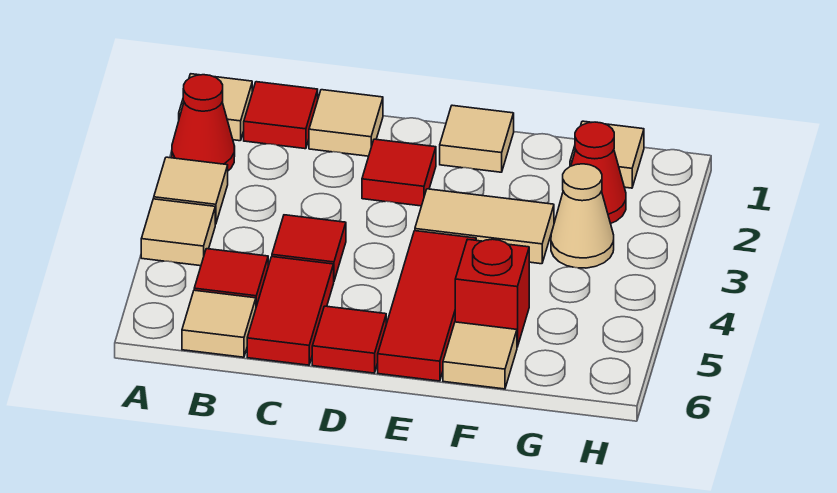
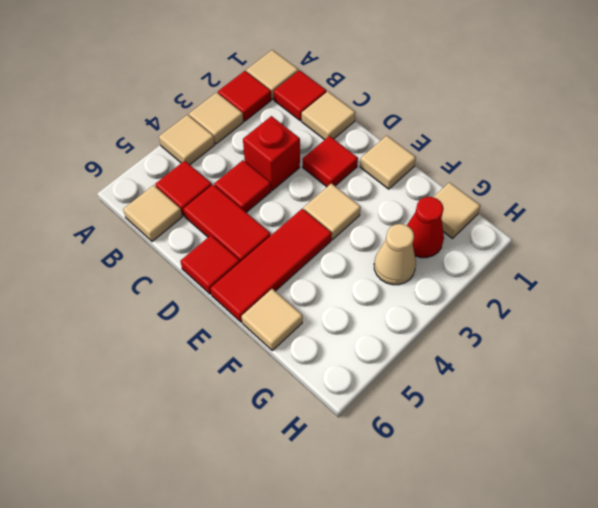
red cone A2 level 1 -> red tile A2 level 1
red tile C5:C6 level 1 -> red tile C5:D5 level 1
tan tile E3:F3 level 1 -> tan tile E3 level 1
red brick F5 level 1 -> red brick C3 level 1

